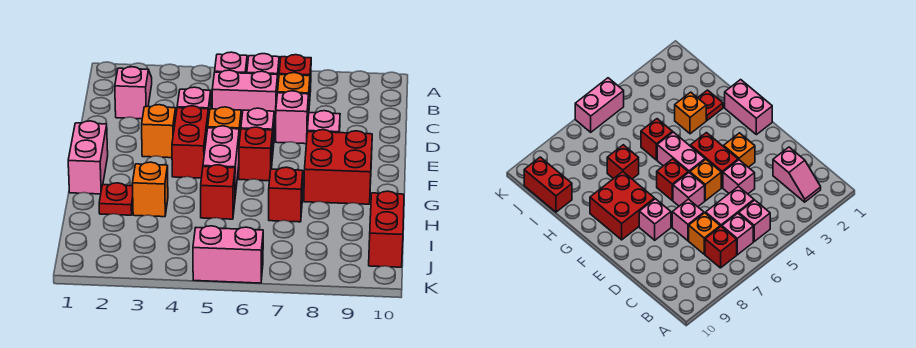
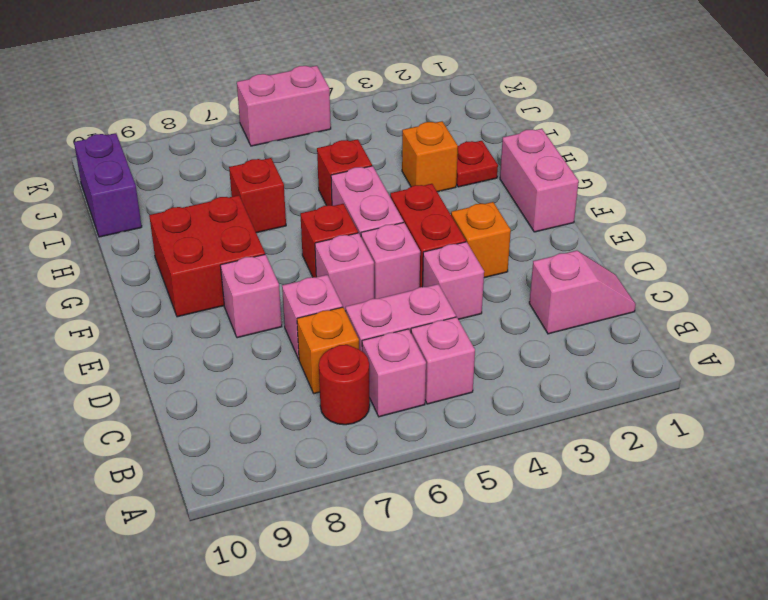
pink slope B2:C2 level 1 top C -> pink slope C1:C2 level 1 top 2
red brick B7 level 1 -> red round brick B7 level 1
orange brick E5 level 1 -> pink brick E5 level 1
red brick I10:J10 level 1 -> purple brick I10:J10 level 1

